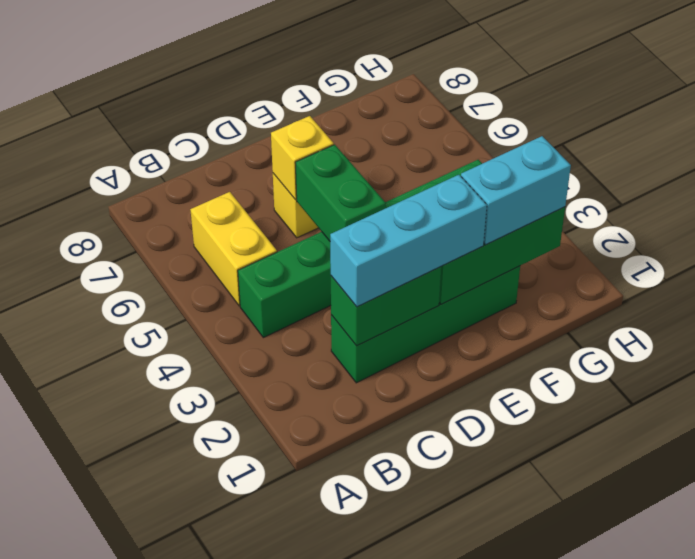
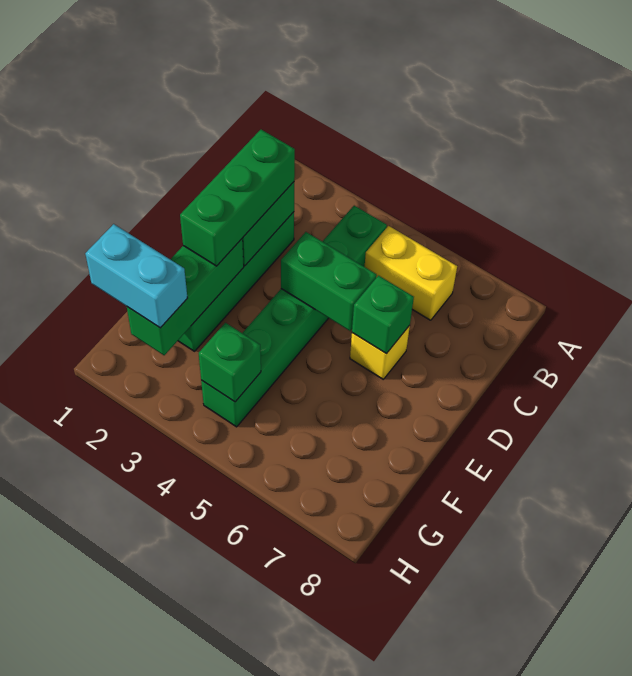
cyan brick C2:E2 level 3 -> green brick C2:E2 level 3
yellow brick D6 level 2 -> green brick D6 level 2
cyan brick F2:G2 level 3 -> cyan brick G1:G2 level 3
none -> green brick G4 level 2

